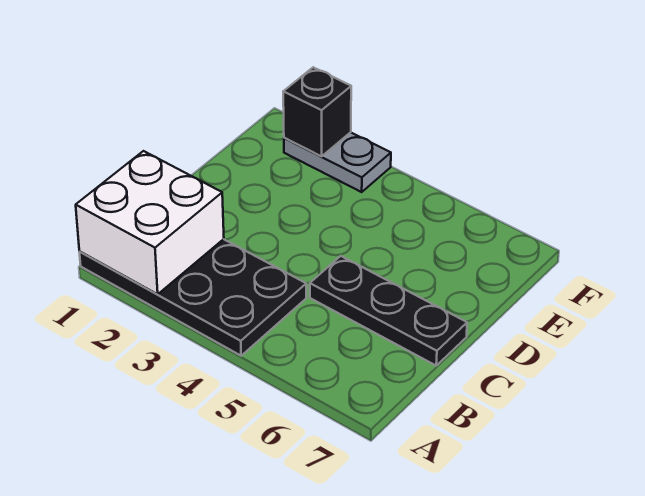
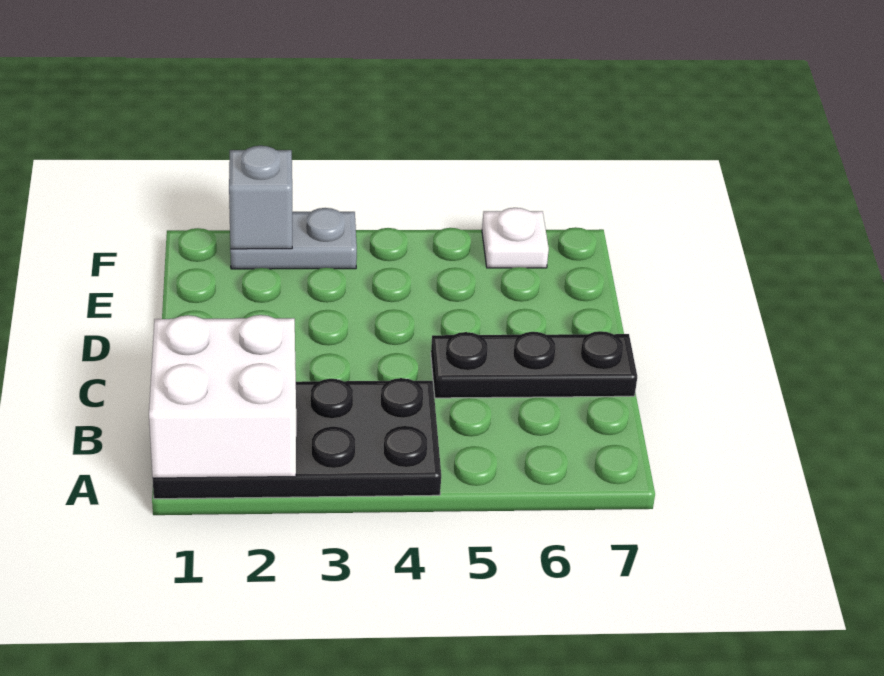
black brick F2 level 2 -> grey brick F2 level 2
none -> white plate F6 level 1

